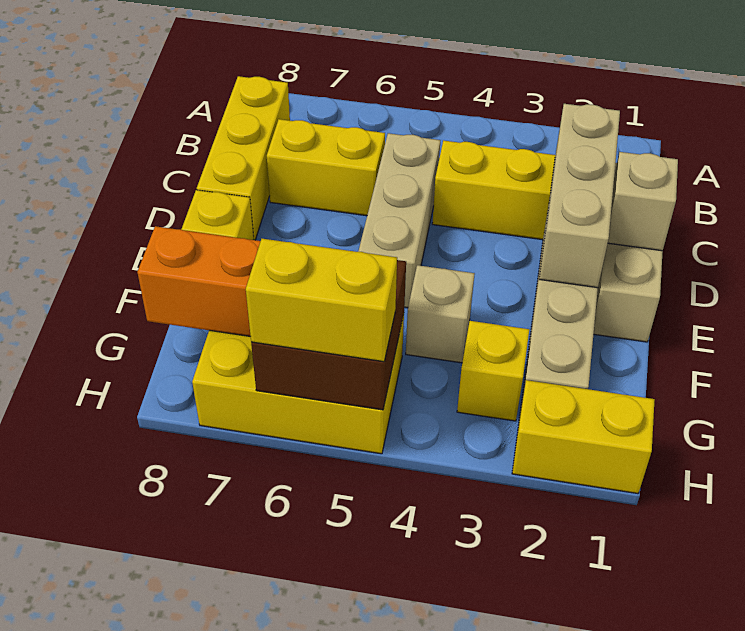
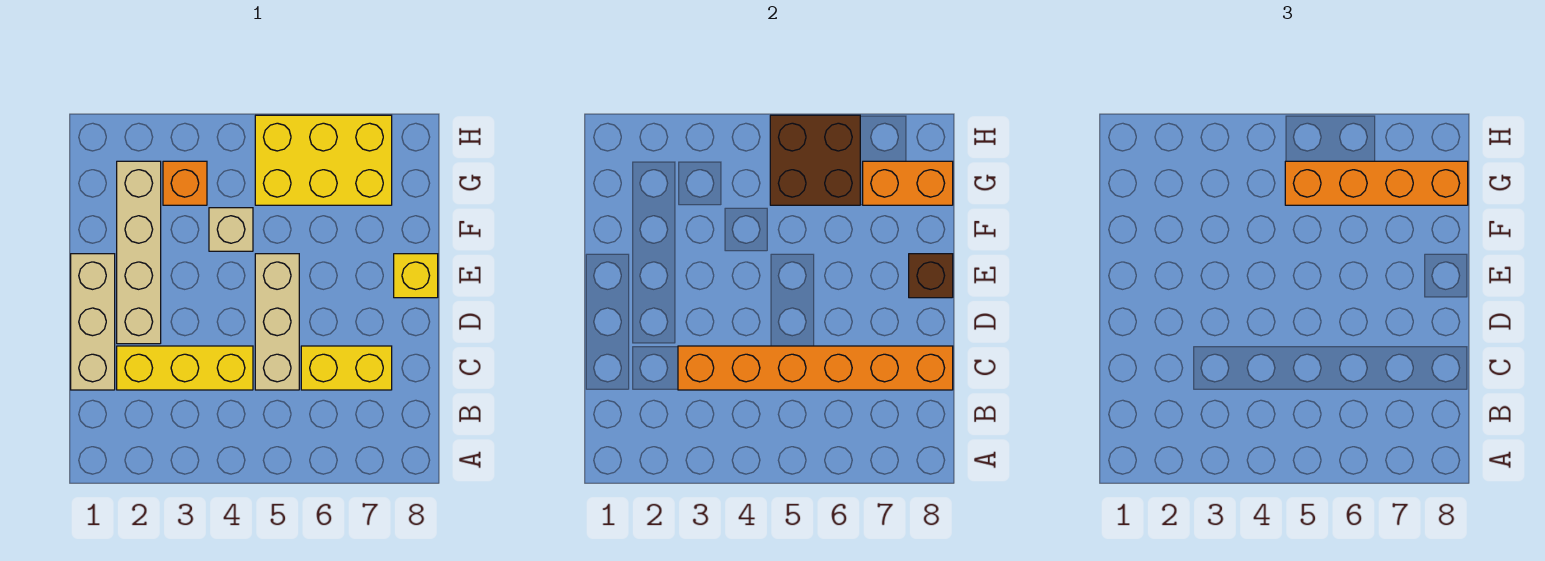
yellow brick B8:D8 level 1 -> none
tan brick C2:E2 level 2 -> none
none -> orange brick C3:C8 level 2
tan brick D1 level 2 -> none
none -> brown brick E8 level 2
yellow brick G3 level 1 -> orange brick G3 level 1
none -> orange brick G5:G8 level 3
yellow brick H1:H2 level 1 -> none
yellow brick H5:H6 level 3 -> none

